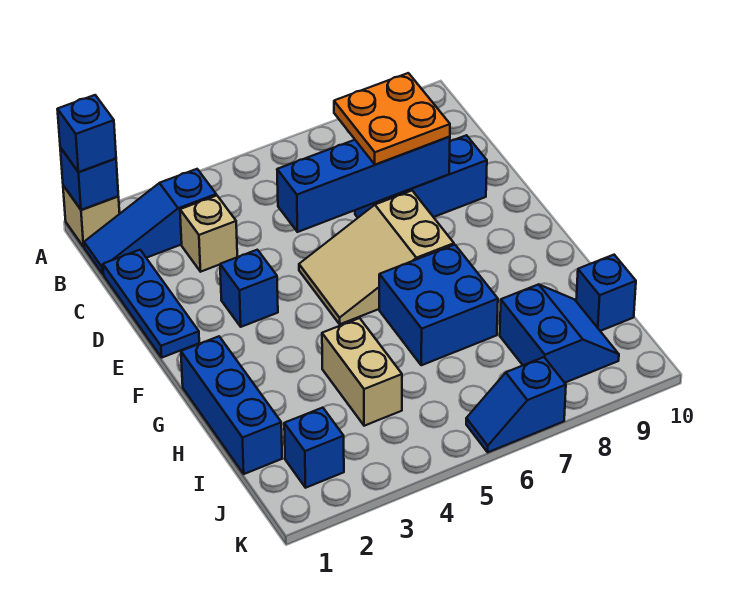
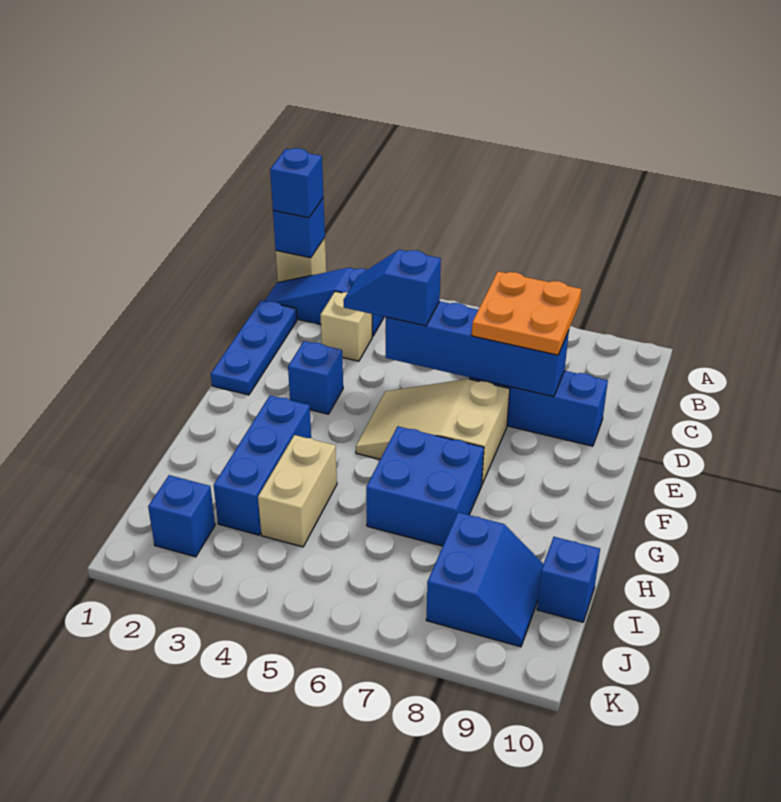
blue brick G1:I1 level 1 -> blue brick G3:I3 level 1
blue slope K6:K7 level 1 top 7 -> blue slope D4:D5 level 3 top 5

